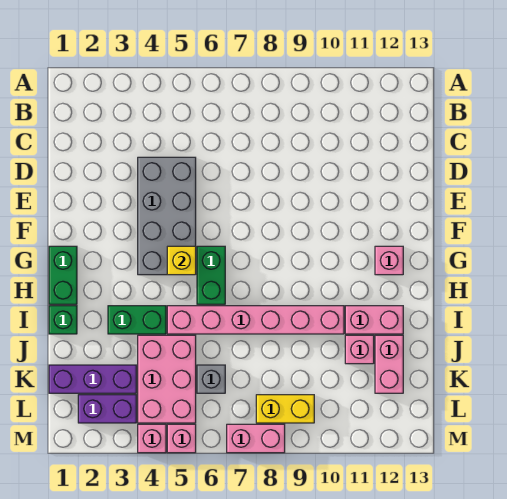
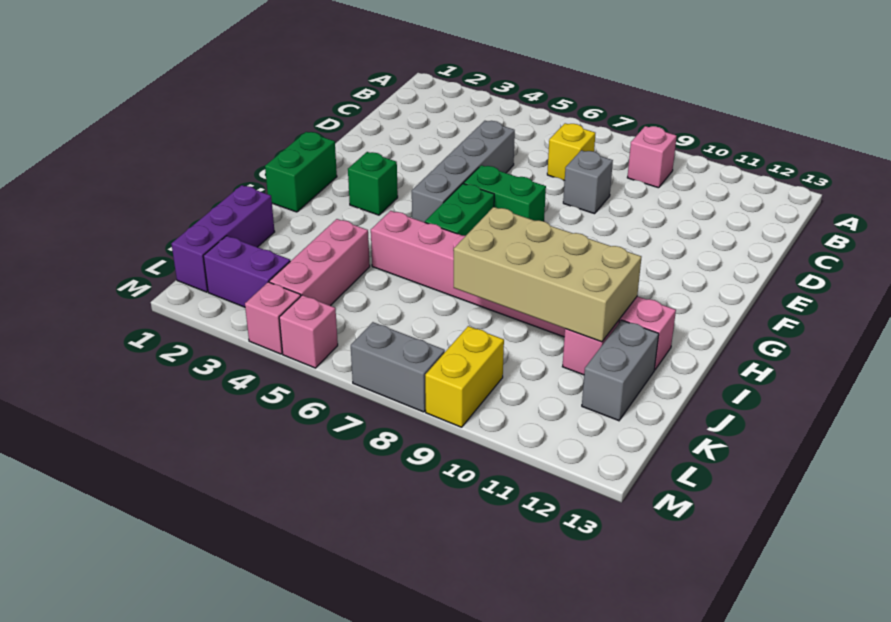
grey brick D4:G5 level 1 -> grey brick D5:G5 level 1
yellow brick G5 level 2 -> yellow brick C7 level 1
pink brick G12 level 1 -> pink brick B9 level 1
green brick I1 level 1 -> green brick G3 level 1
green brick I3:I4 level 1 -> green brick F6:F7 level 1
none -> tan brick I8:J11 level 2
pink brick J4:L5 level 1 -> pink brick J4:L4 level 1
pink brick J12:K12 level 1 -> grey brick J12:K12 level 1
purple brick K1:K3 level 1 -> purple brick J1:L1 level 1
grey brick K6 level 1 -> grey brick D8 level 1
yellow brick L8:L9 level 1 -> yellow brick L9:M9 level 1
pink brick M7:M8 level 1 -> grey brick M7:M8 level 1

